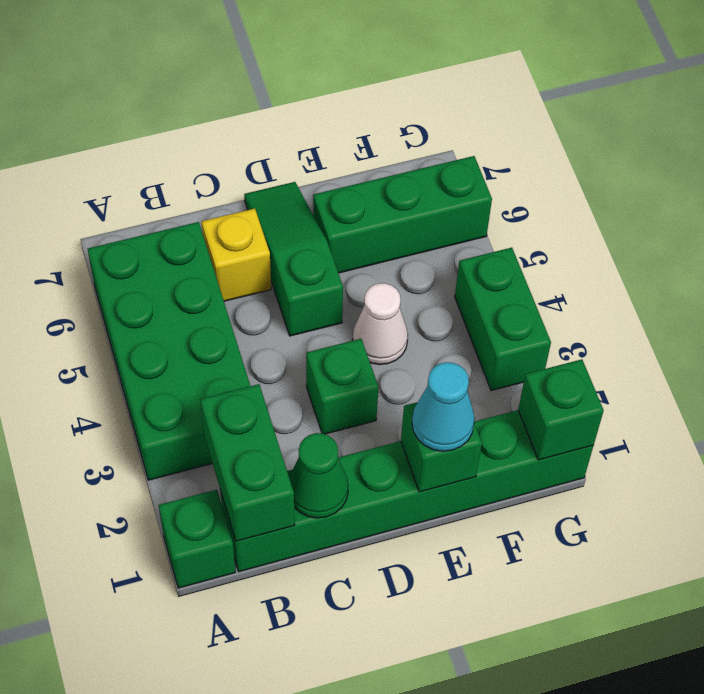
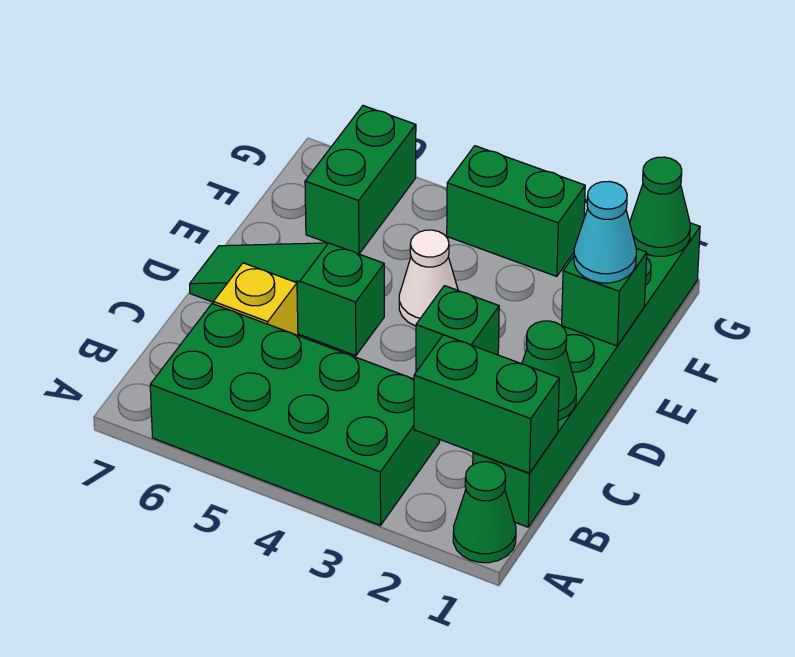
green brick A1 level 1 -> green cone A1 level 1
green brick E6:G6 level 1 -> green brick F6:G6 level 1
green brick G1 level 2 -> green cone G1 level 2

